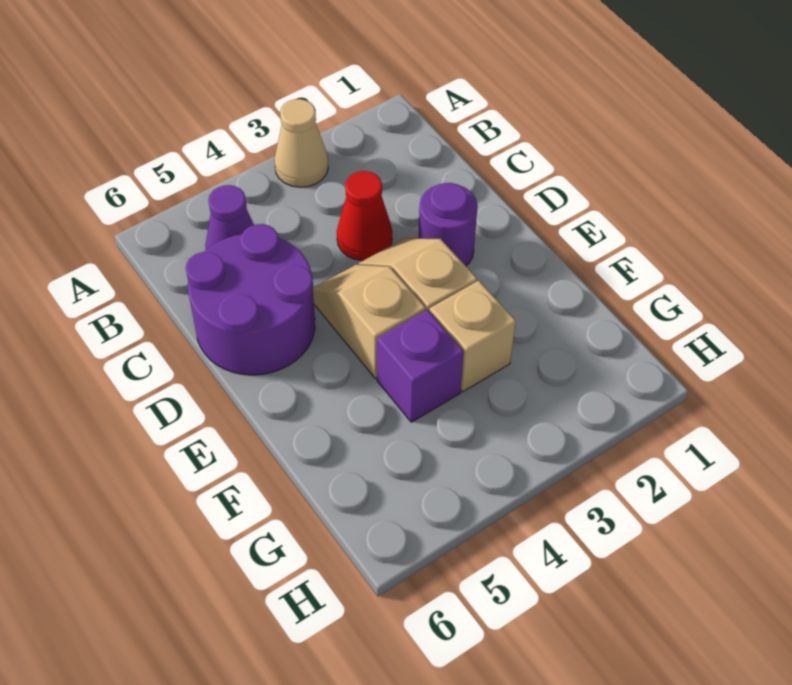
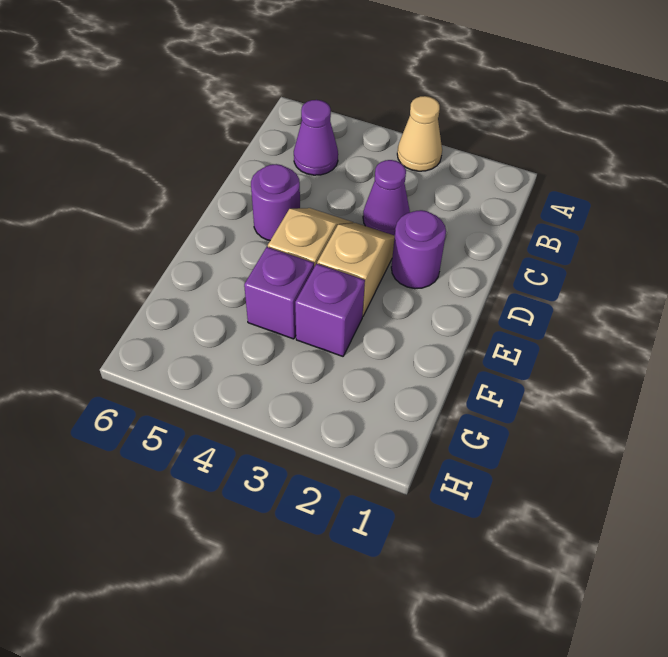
red cone C3 level 1 -> purple cone C3 level 1
purple round brick C5:D6 level 1 -> purple round brick D5 level 1
tan brick F3 level 1 -> purple brick F3 level 1

